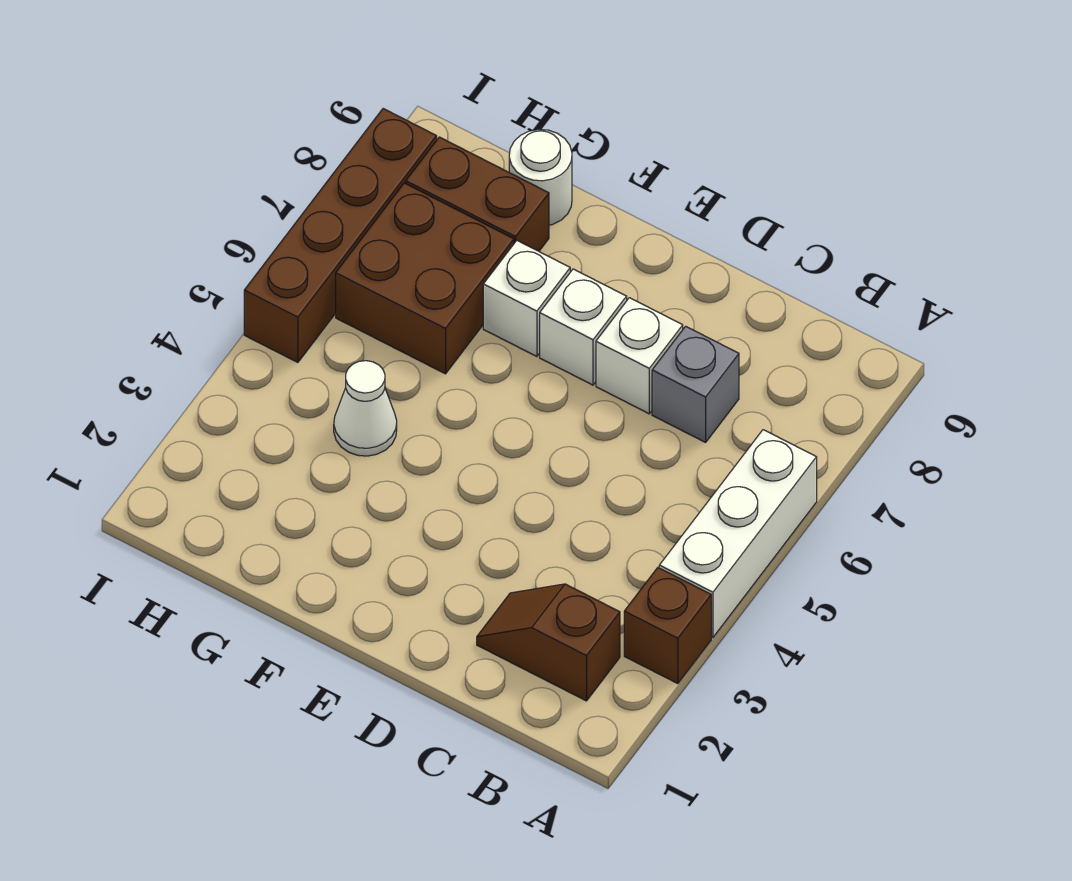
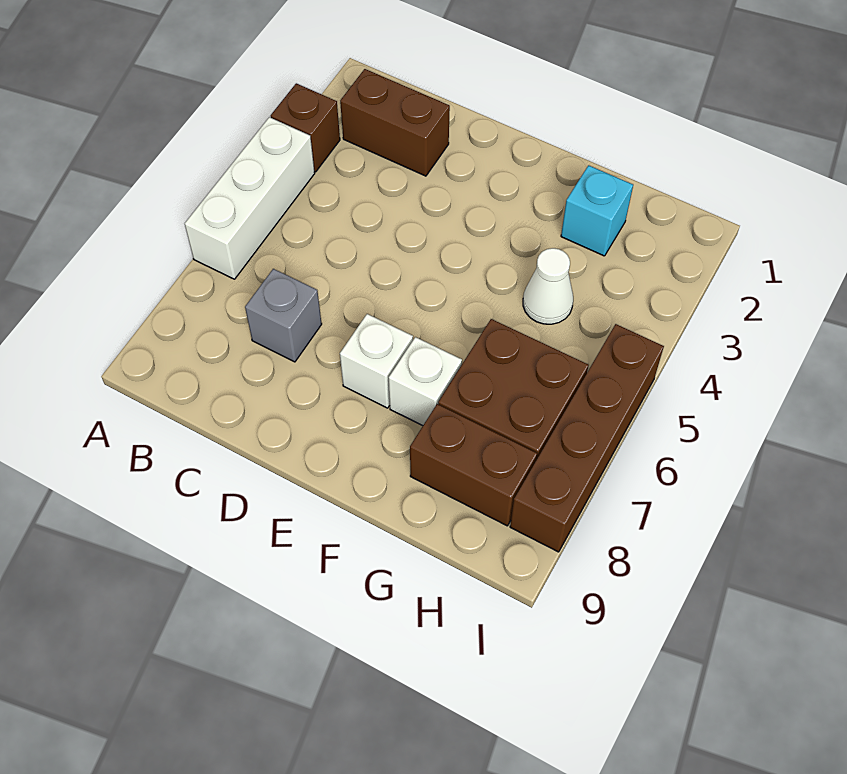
brown slope B2:C2 level 1 top B -> brown brick B2:C2 level 1
white brick D7 level 1 -> none
none -> cyan brick G2 level 1
white round brick G9 level 1 -> none

